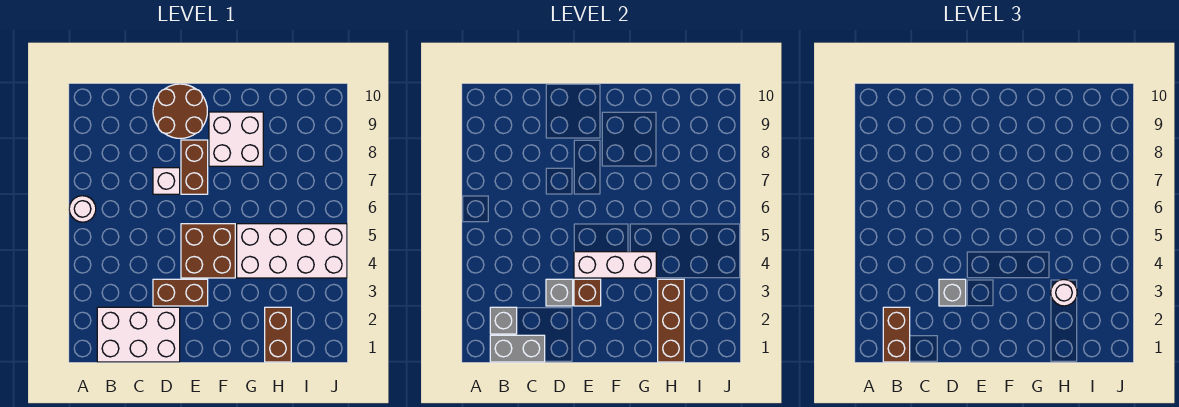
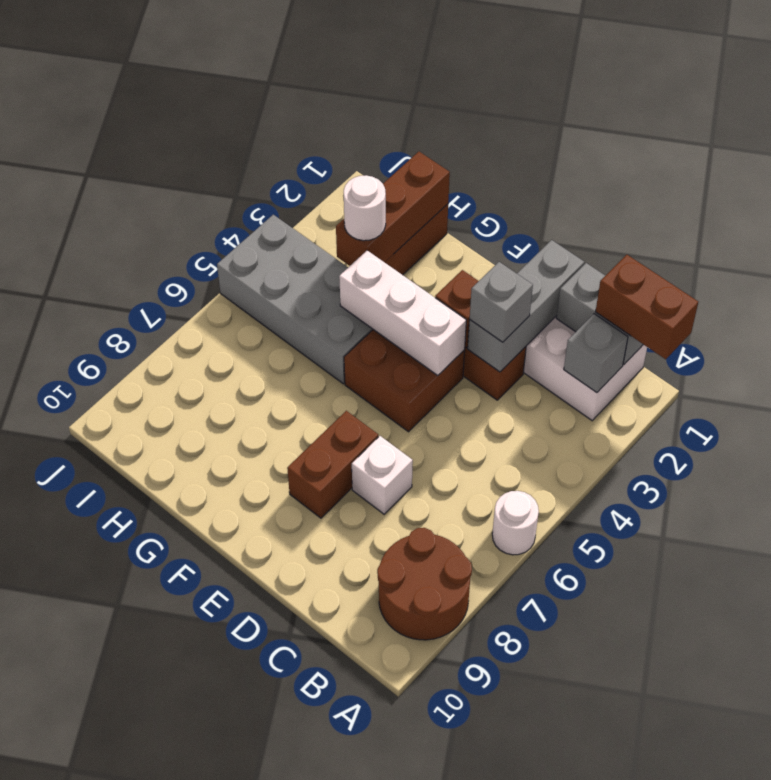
brown brick B1:B2 level 3 -> brown brick A1:B1 level 3
grey brick D3 level 2 -> grey brick D1:D3 level 2
brown round brick D9:E10 level 1 -> brown round brick A8:B9 level 1
white brick F8:G9 level 1 -> none
white brick G4:J5 level 1 -> grey brick G4:J5 level 1

